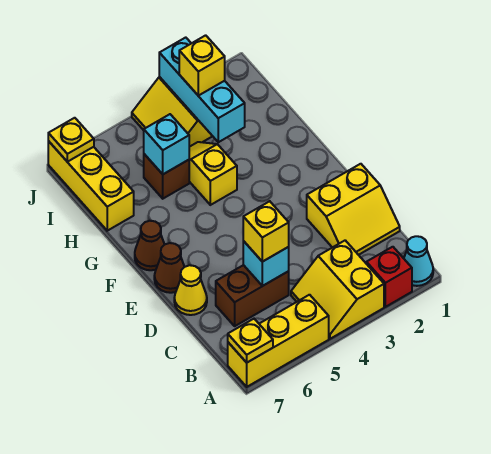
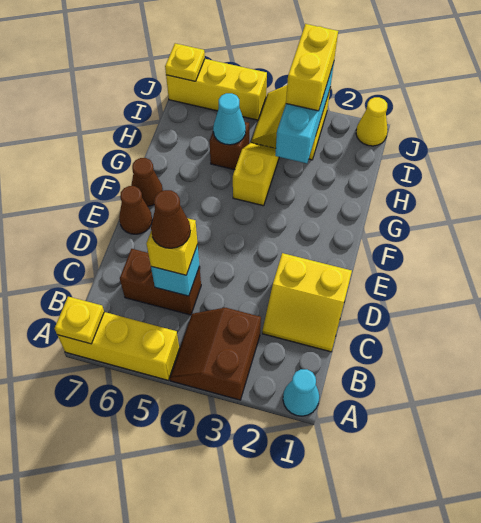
red brick A2 level 1 -> none
yellow slope A3:B4 level 1 top 3 -> brown slope A3:B4 level 1 top 3
none -> brown cone C5 level 4
yellow cone D7 level 1 -> yellow cone J1 level 1
cyan brick H5 level 2 -> cyan cone H5 level 2
yellow brick H7:J7 level 1 -> yellow brick J5:J7 level 1
yellow brick I3 level 3 -> yellow brick I3:J3 level 3

